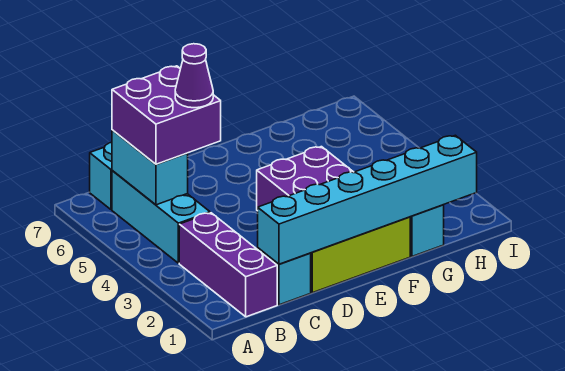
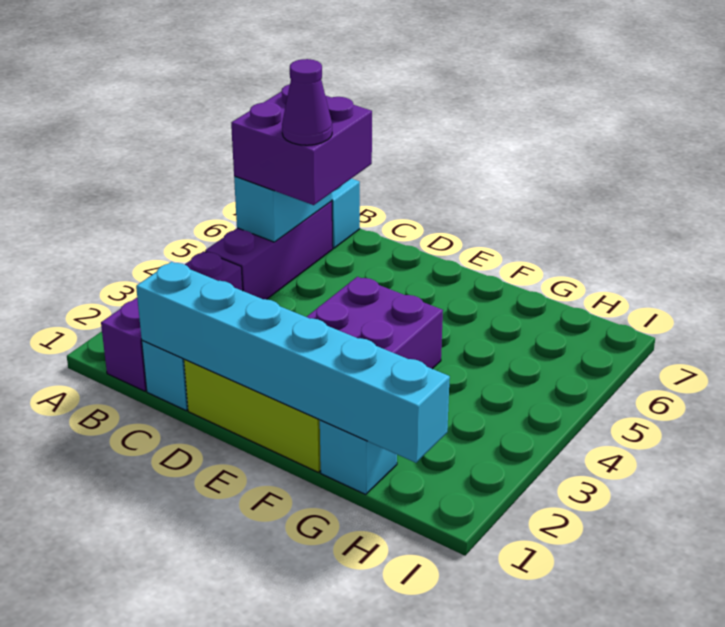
cyan brick B4:B6 level 1 -> purple brick B4:B6 level 1

